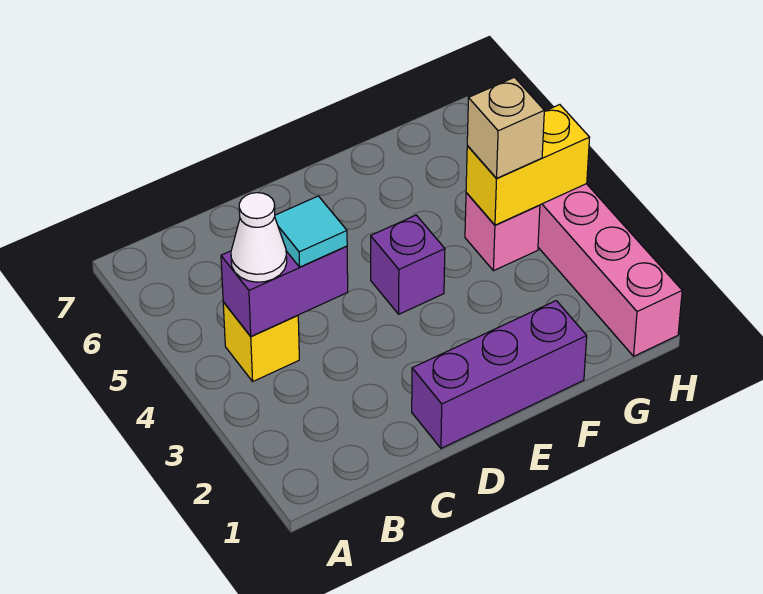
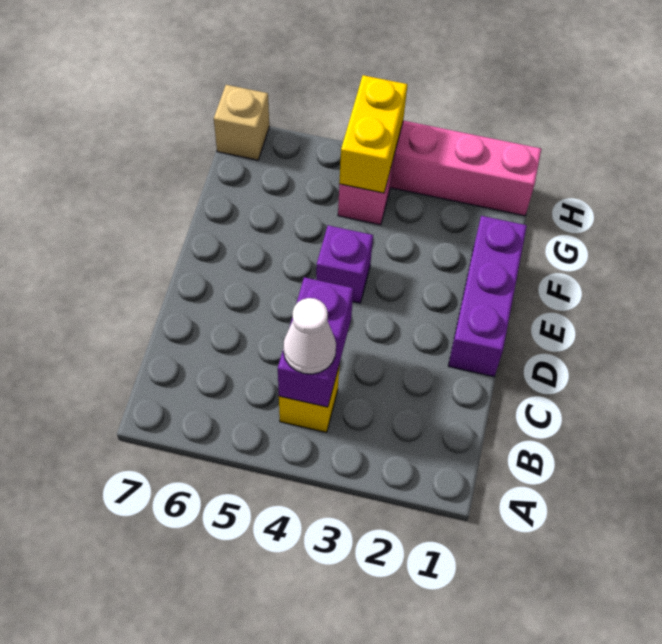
cyan tile C4 level 3 -> none
tan brick G4 level 3 -> tan brick H7 level 1

